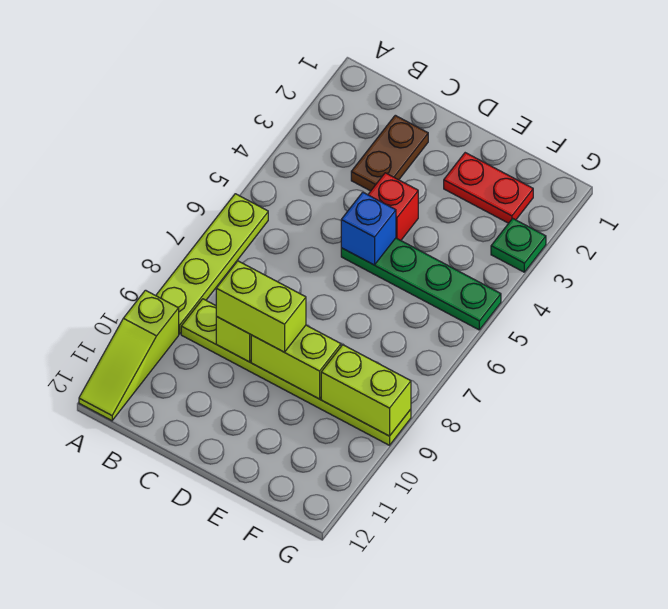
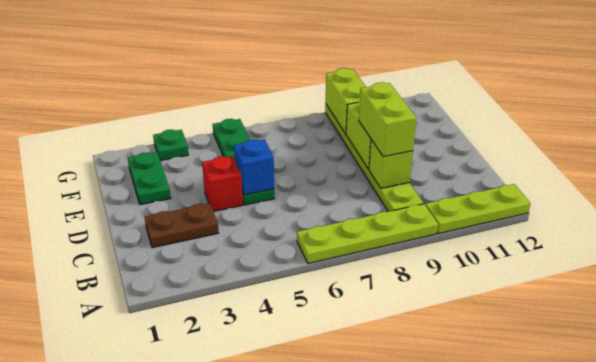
lime slope A10:A12 level 1 top 10 -> lime plate A10:A12 level 1
red plate E2:F2 level 1 -> green plate E2:F2 level 1

